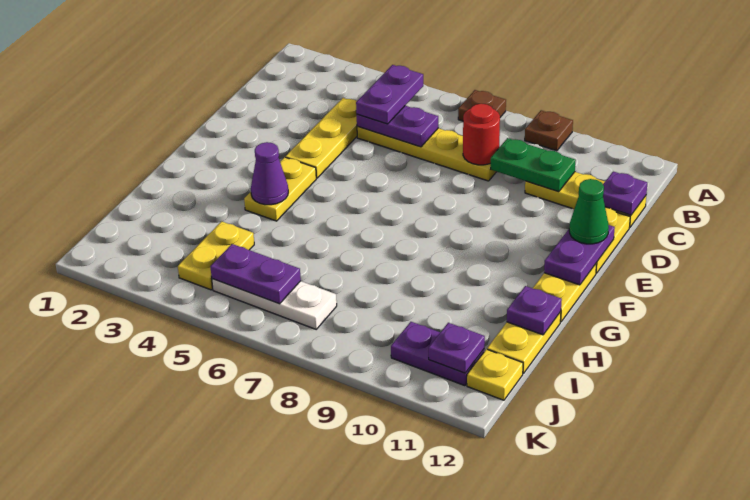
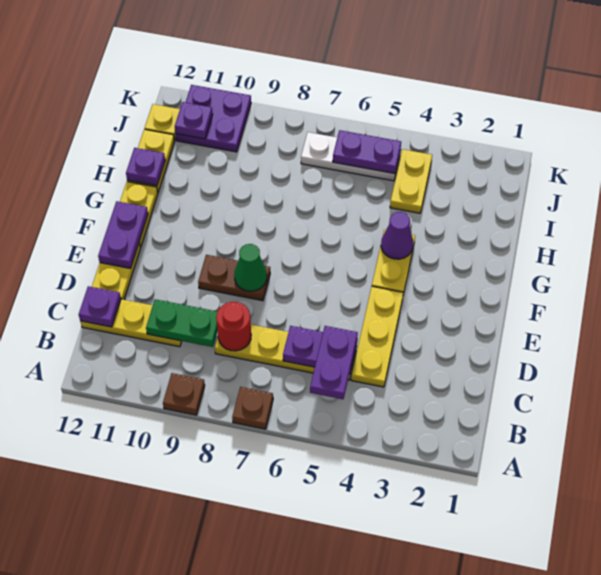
none -> brown plate E8:E9 level 1
green cone E12 level 3 -> green cone E8 level 2
purple plate J10:J11 level 1 -> purple plate J10:K11 level 1

